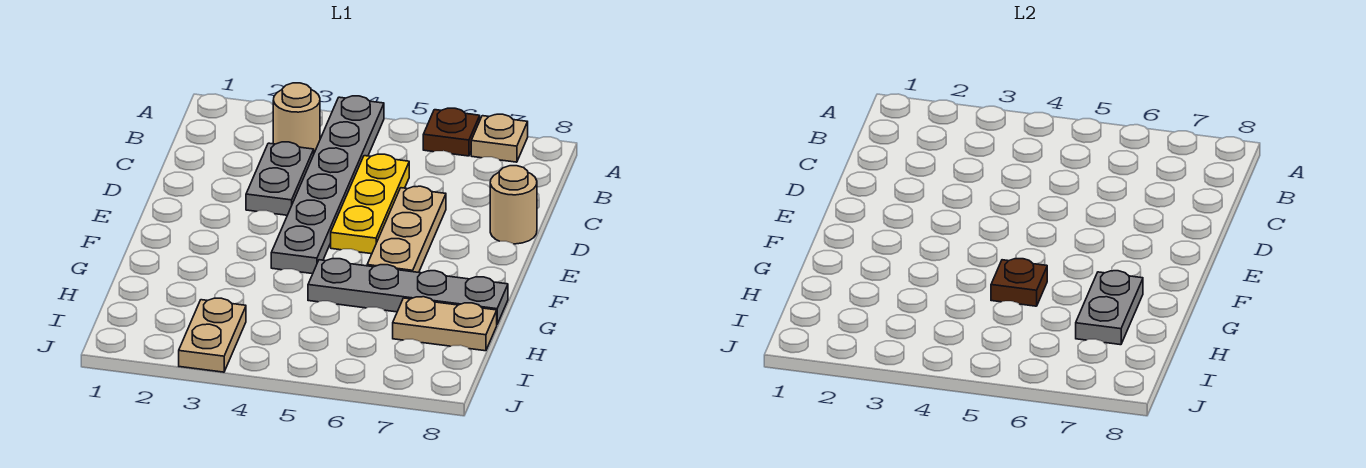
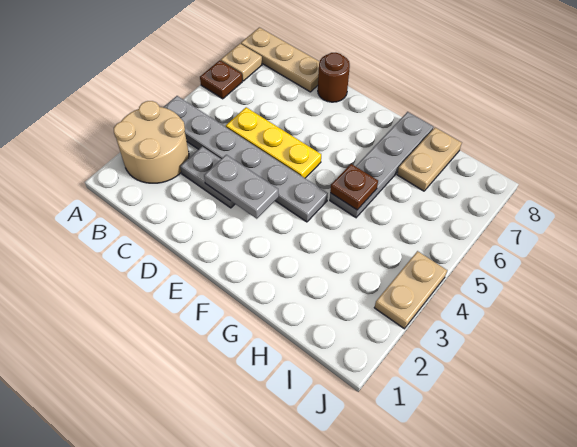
tan round brick B3 level 1 -> tan round brick A2:B3 level 1
tan plate D6:F6 level 1 -> tan plate A8:C8 level 1
tan round brick D8 level 1 -> brown round brick D8 level 1
grey plate G7:H7 level 2 -> grey plate D3:E3 level 2
tan plate I3:J3 level 1 -> tan plate J3:J4 level 1

